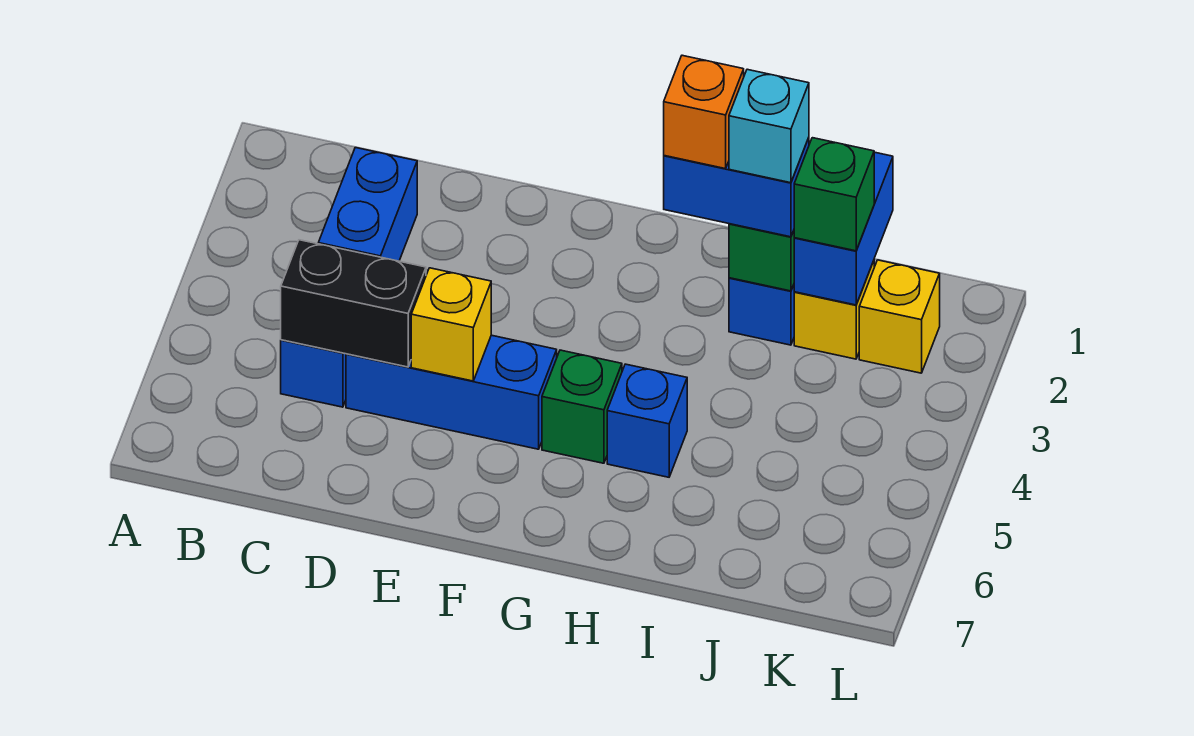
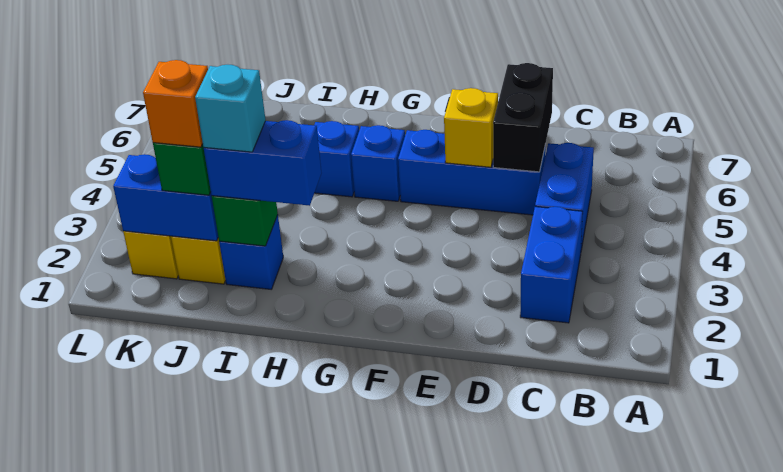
black brick C5:D5 level 2 -> black brick D5:D6 level 2
green brick G5 level 1 -> blue brick G5 level 1
orange brick H2 level 4 -> orange brick J2 level 4
blue brick J1:J2 level 2 -> blue brick J2:K2 level 2

